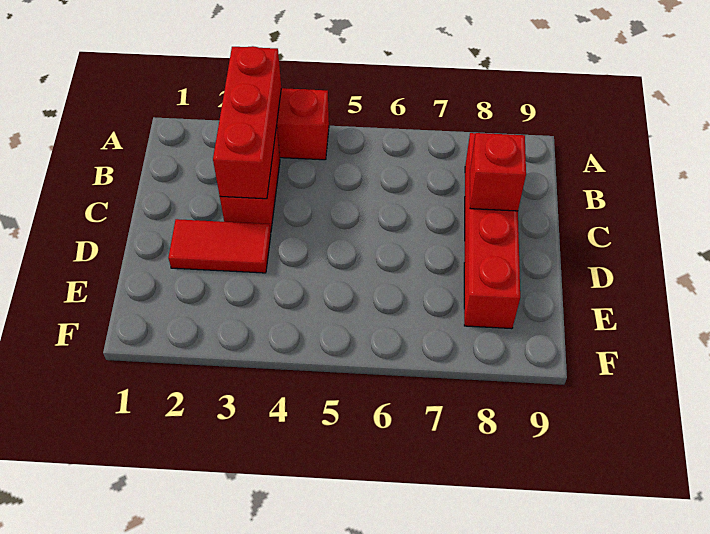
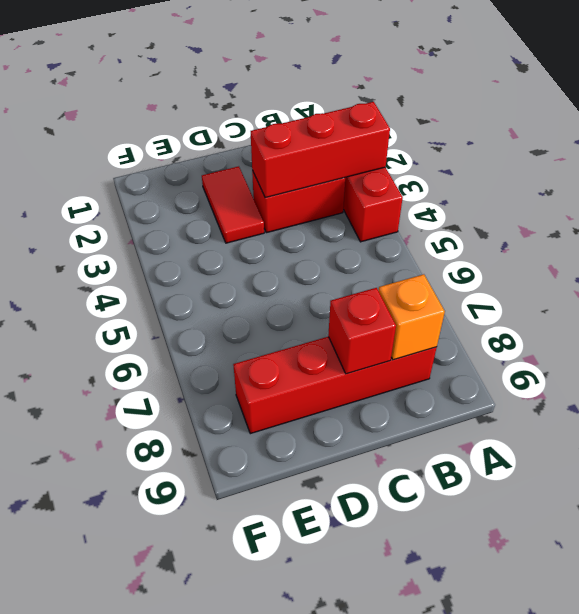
none -> orange brick B8 level 2

